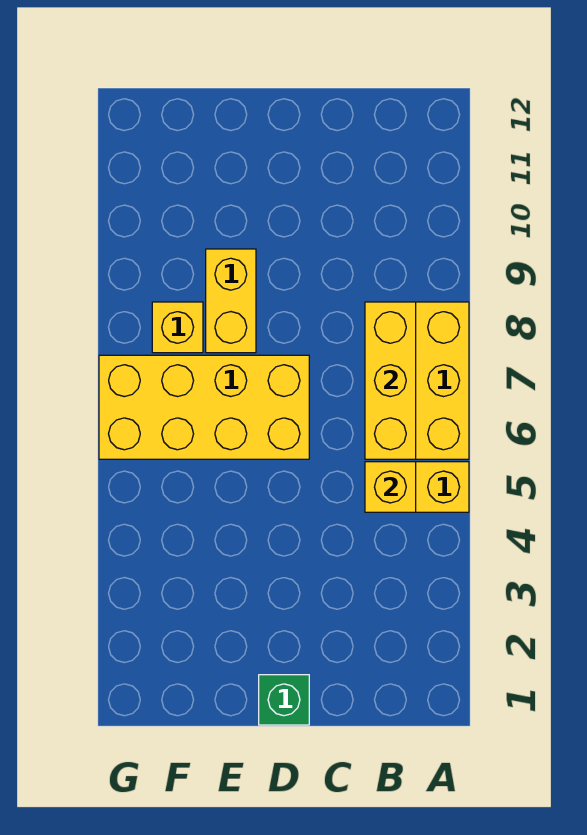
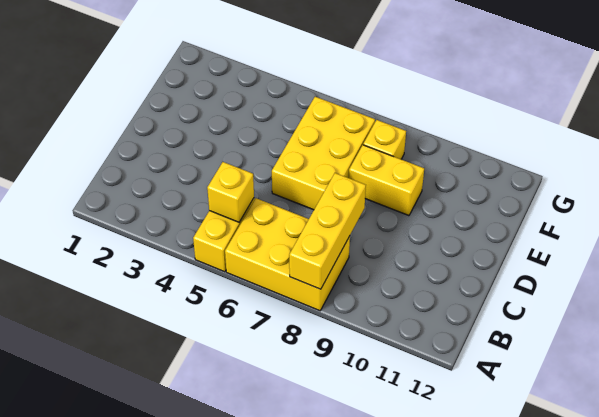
yellow brick B6:B8 level 2 -> yellow brick A8:C8 level 2
green brick D1 level 1 -> none
yellow brick D6:G7 level 1 -> yellow brick D6:F7 level 1

